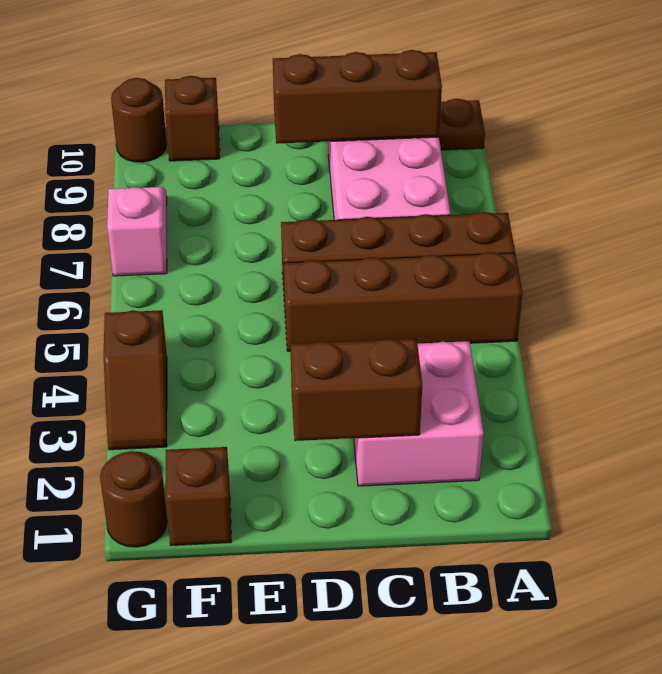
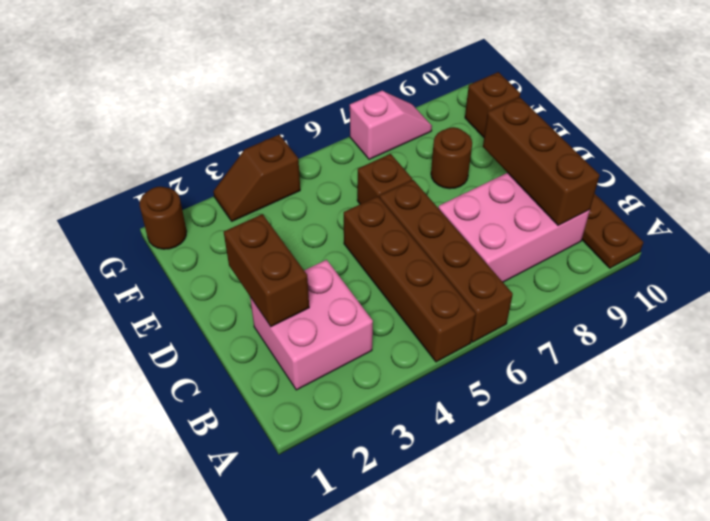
brown brick F1 level 1 -> brown brick E6 level 1
brown round brick G10 level 1 -> brown round brick E8 level 1

